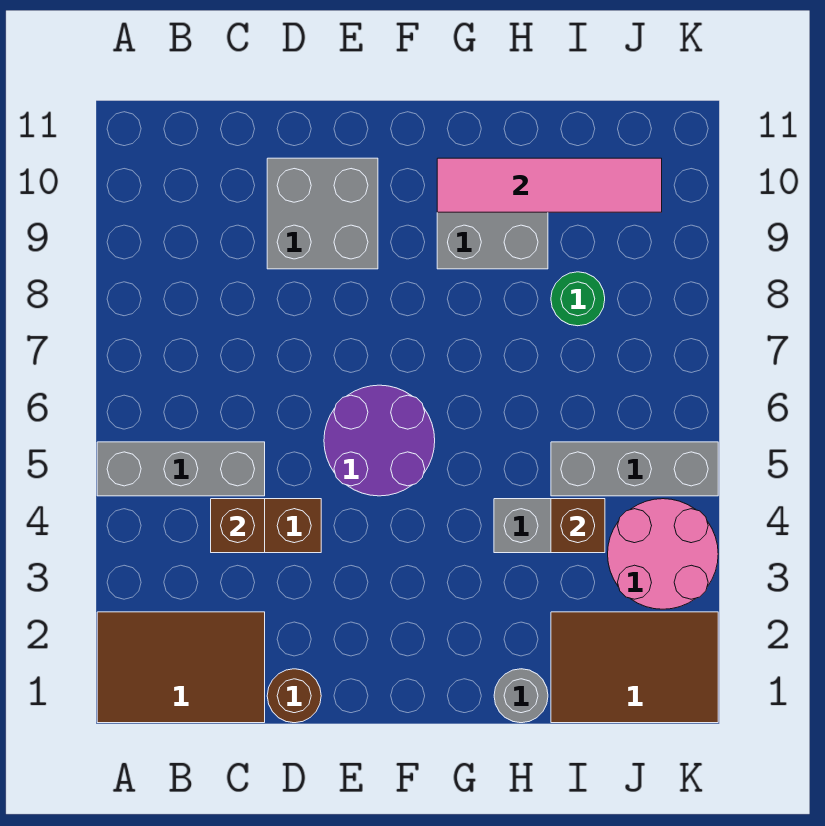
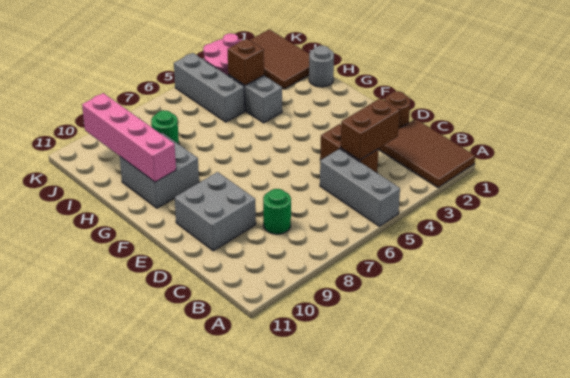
brown brick C4 level 2 -> brown brick C3:C4 level 2
none -> green round brick C8 level 1
purple round brick E5:F6 level 1 -> none
pink tile G10:J10 level 2 -> pink brick G10:J10 level 2

